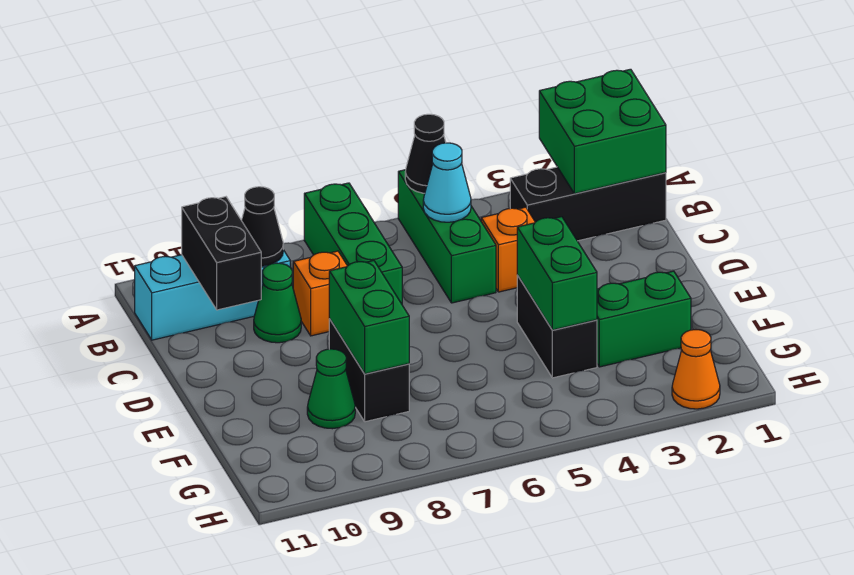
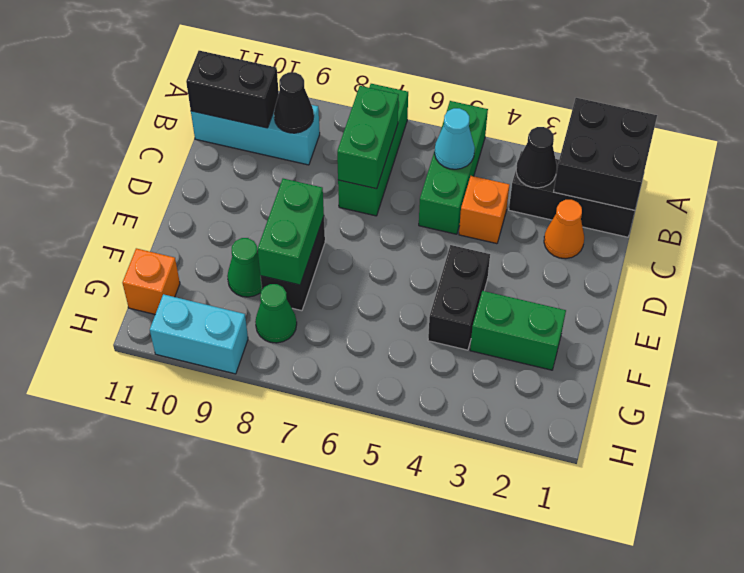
green brick A1:B2 level 2 -> black brick A1:B2 level 2
black cone A5 level 2 -> black cone B3 level 2
black brick B10:C10 level 2 -> black brick B10:B11 level 2
orange brick C8 level 1 -> orange brick G11 level 1
green cone C9 level 1 -> green cone G8 level 1
green brick E4:F4 level 2 -> green brick B7:C7 level 2
orange cone H2 level 1 -> orange cone C2 level 1
none -> cyan brick H9:H10 level 1

